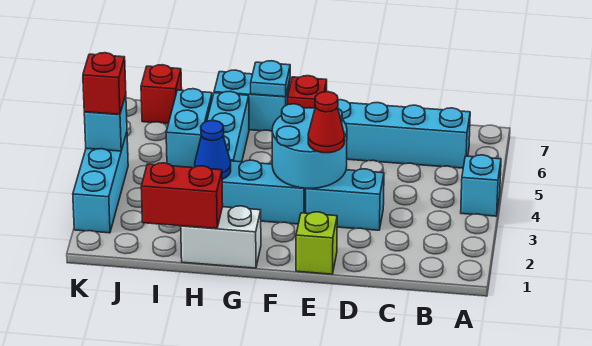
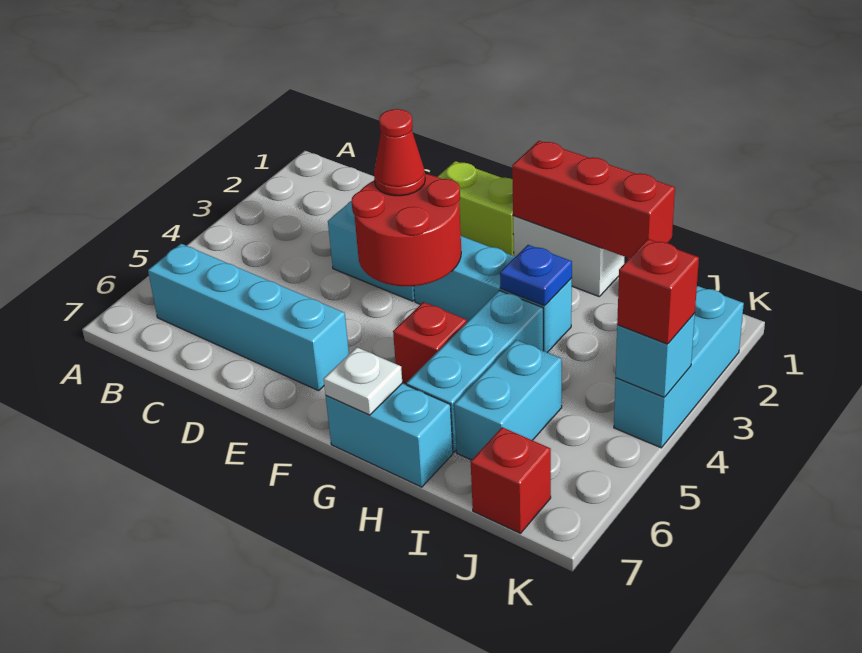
cyan brick A4 level 1 -> none
lime brick E1 level 1 -> lime brick E1:F1 level 1
cyan round brick E3:F4 level 2 -> red round brick E3:F4 level 2
red brick F7 level 1 -> red brick G5 level 1
cyan plate G7 level 2 -> white plate G7 level 2
red brick H1:I1 level 2 -> red brick G1:I1 level 2
blue cone H3 level 2 -> blue plate H3 level 2

